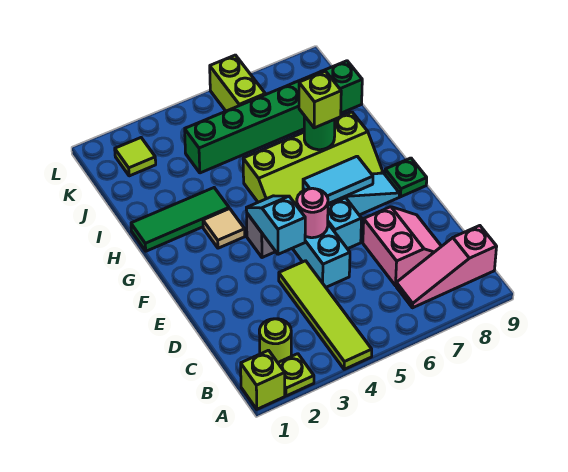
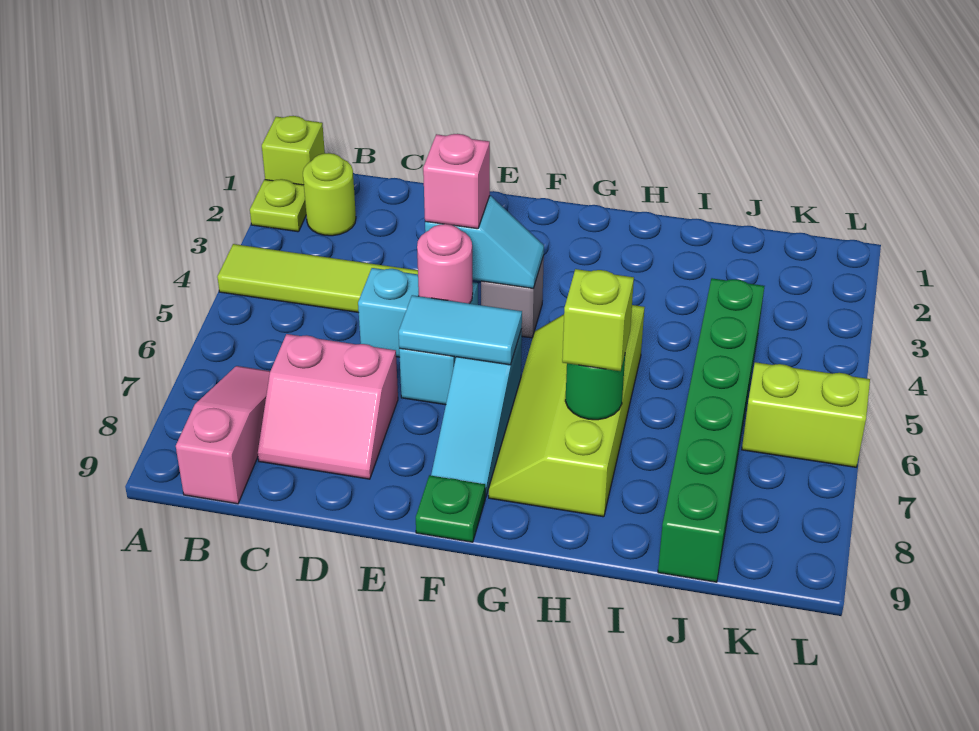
none -> pink brick E4 level 3
cyan tile F6:F7 level 2 -> cyan tile E6:F6 level 2
tan tile G3 level 1 -> none
green tile H1:H3 level 1 -> none
lime tile K2 level 1 -> none

